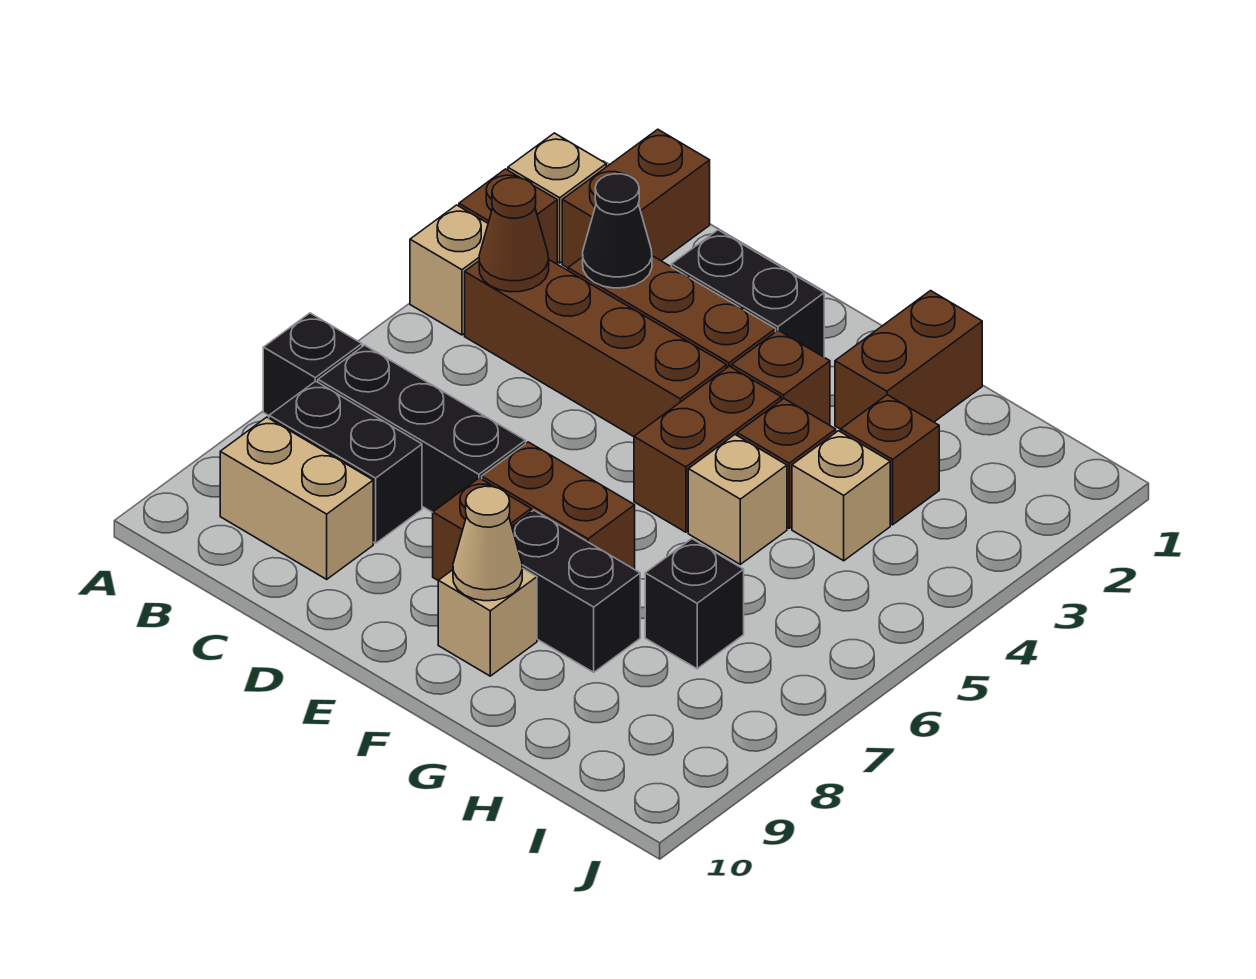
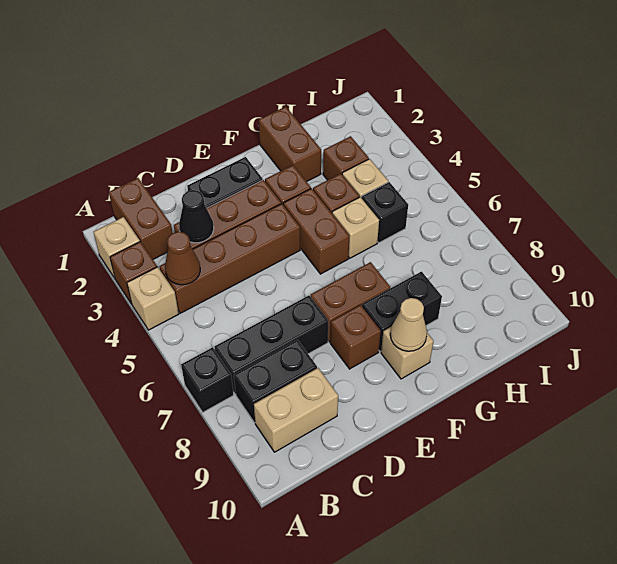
black brick H7 level 1 -> black brick H5 level 1

